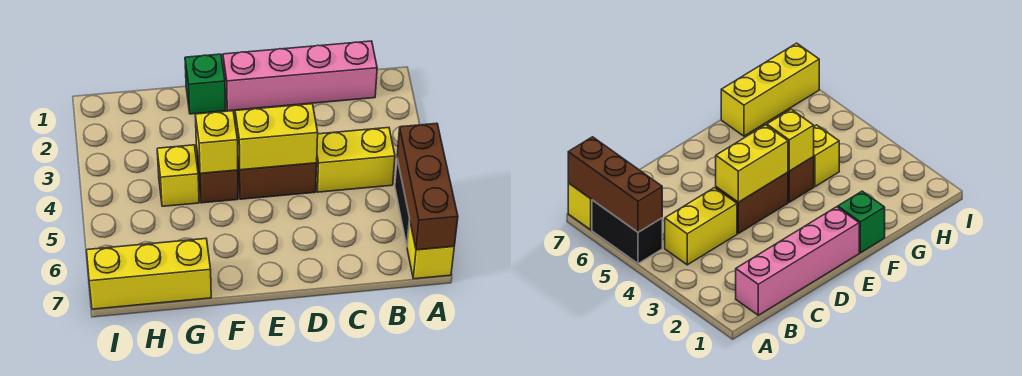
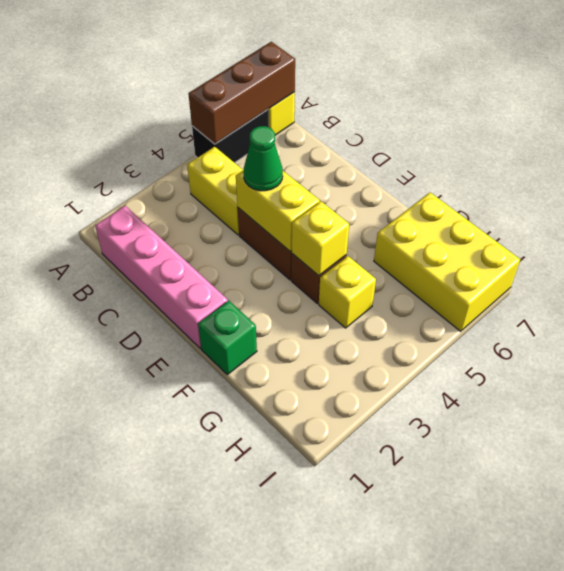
none -> green cone D4 level 3
yellow brick G7:I7 level 1 -> yellow brick G6:I7 level 1

